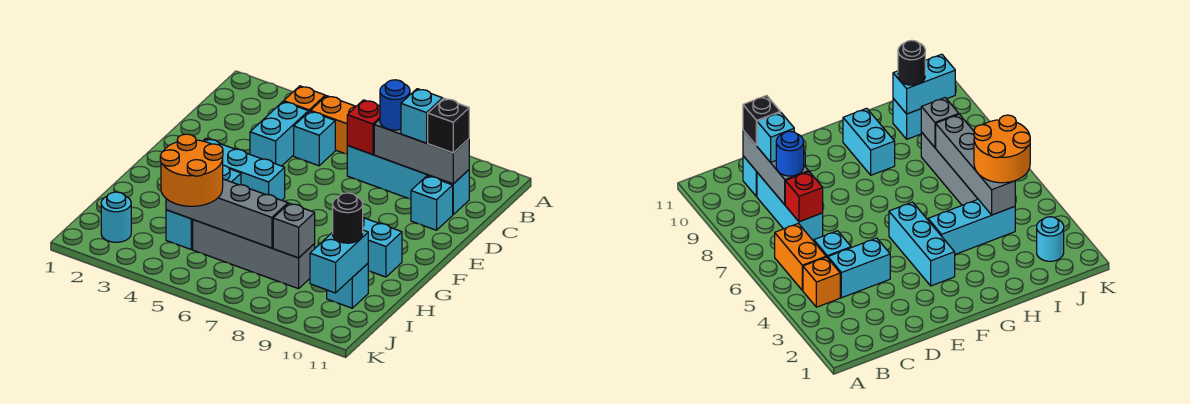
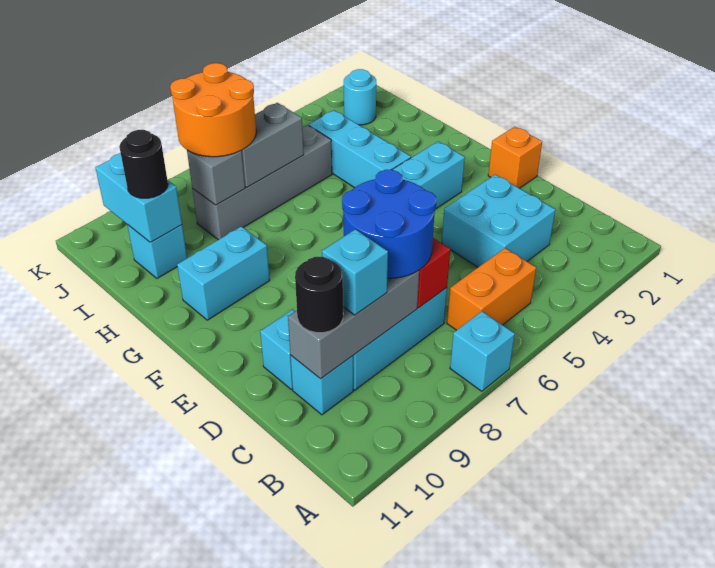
orange brick B4 level 1 -> orange brick E1 level 1
cyan brick C4:D4 level 1 -> cyan brick C3:D4 level 1
cyan brick C5 level 1 -> cyan brick A7 level 1
blue round brick C8 level 3 -> blue round brick C7:D8 level 3
black brick C10 level 3 -> black round brick C10 level 3
grey brick I4:I7 level 2 -> grey brick I6:I7 level 2
orange round brick I4:J5 level 3 -> orange round brick I7:J8 level 3

